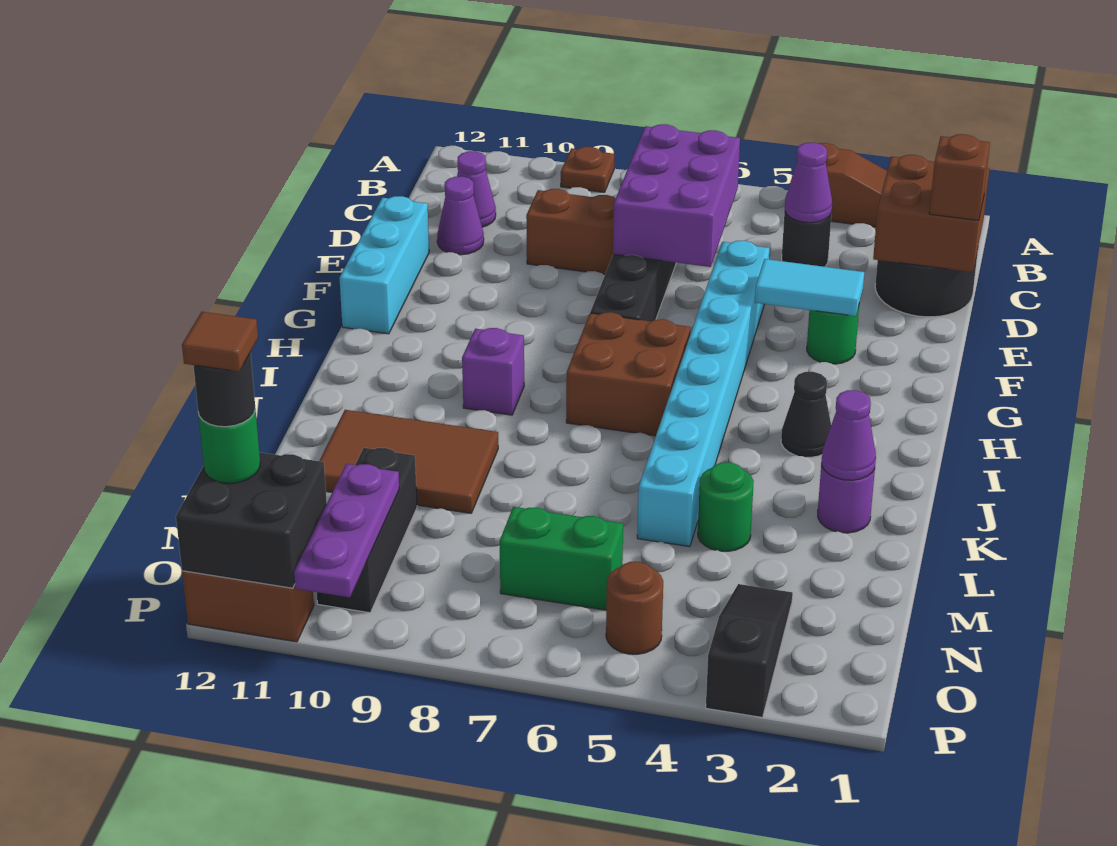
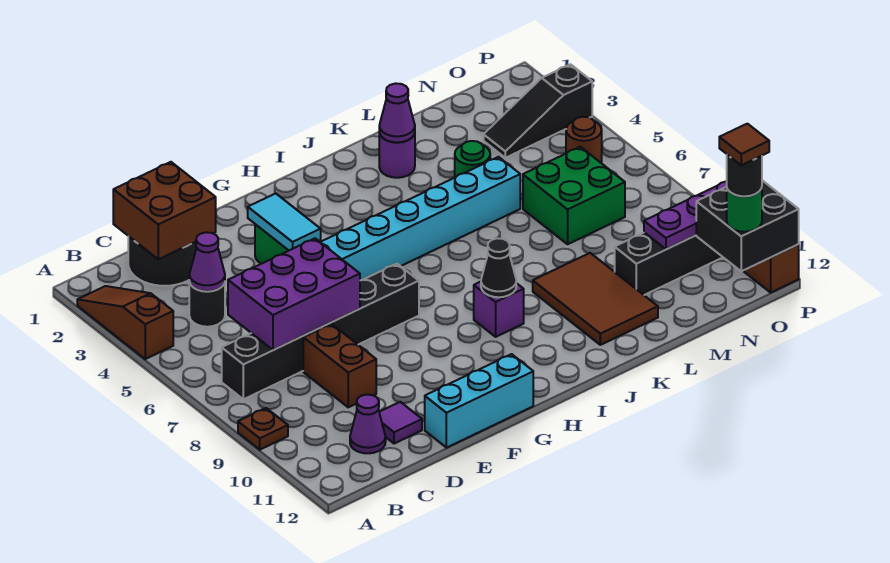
brown brick D1 level 3 -> none
purple cone D11 level 1 -> purple tile D11 level 1
brown brick H6:I7 level 1 -> none
black cone I3 level 1 -> black cone I9 level 2
green brick N6:N7 level 1 -> green brick M6:N7 level 1

